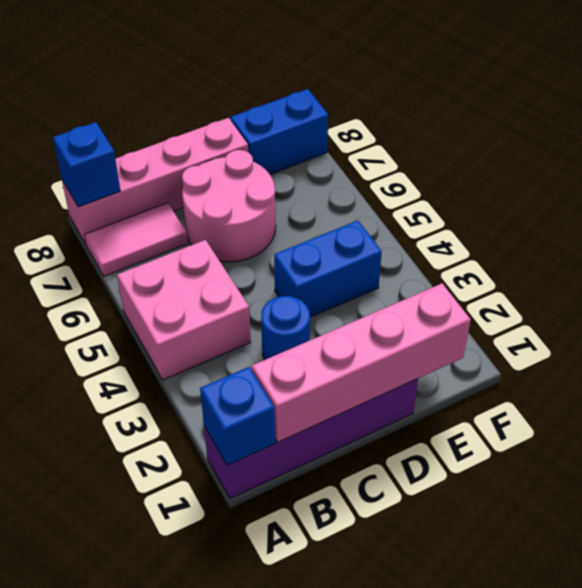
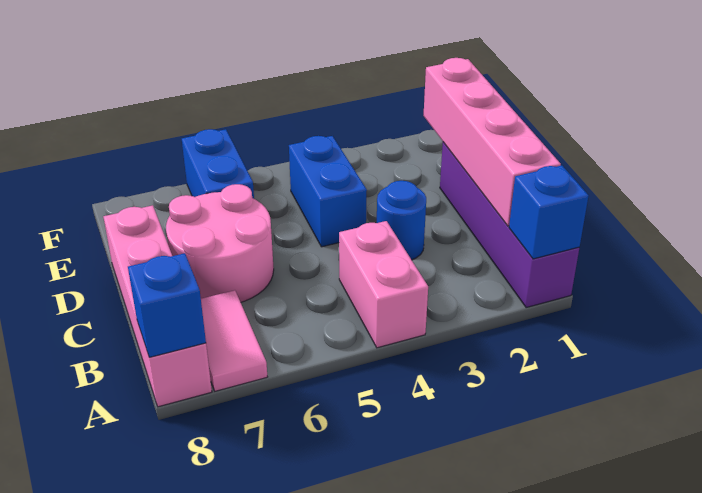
pink brick A4:B5 level 1 -> pink brick A4:B4 level 1
blue brick E8:F8 level 1 -> blue brick E6:F6 level 1

